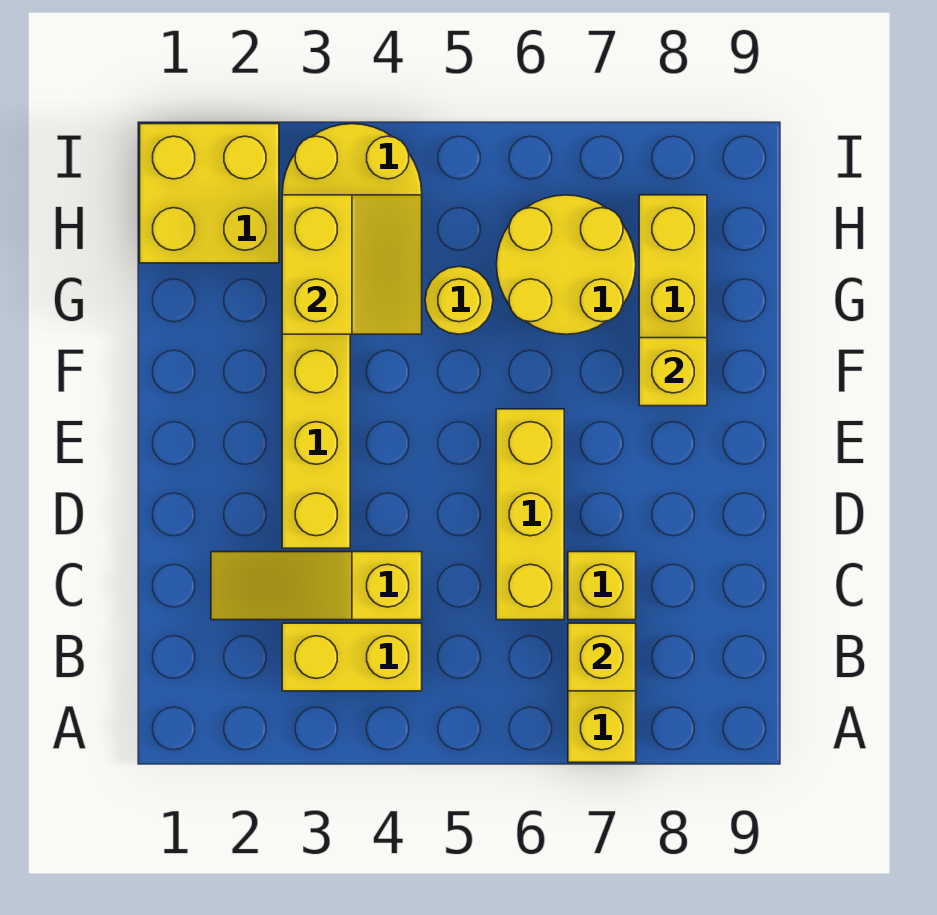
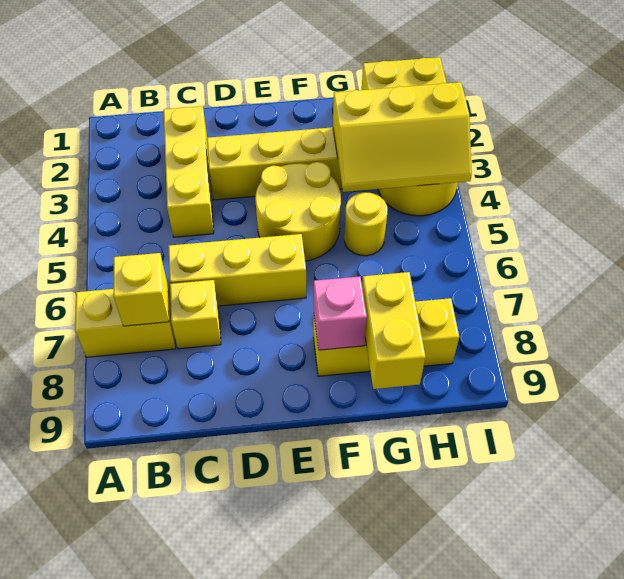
yellow brick B3:B4 level 1 -> yellow brick G8:G9 level 2
yellow slope C2:C4 level 1 top 4 -> yellow brick C2:C4 level 1
yellow brick F8 level 2 -> pink brick F8 level 2
yellow slope G3:H4 level 2 top 3 -> yellow slope G3:I4 level 2 top 3
yellow round brick G6:H7 level 1 -> yellow round brick E4:F5 level 1

